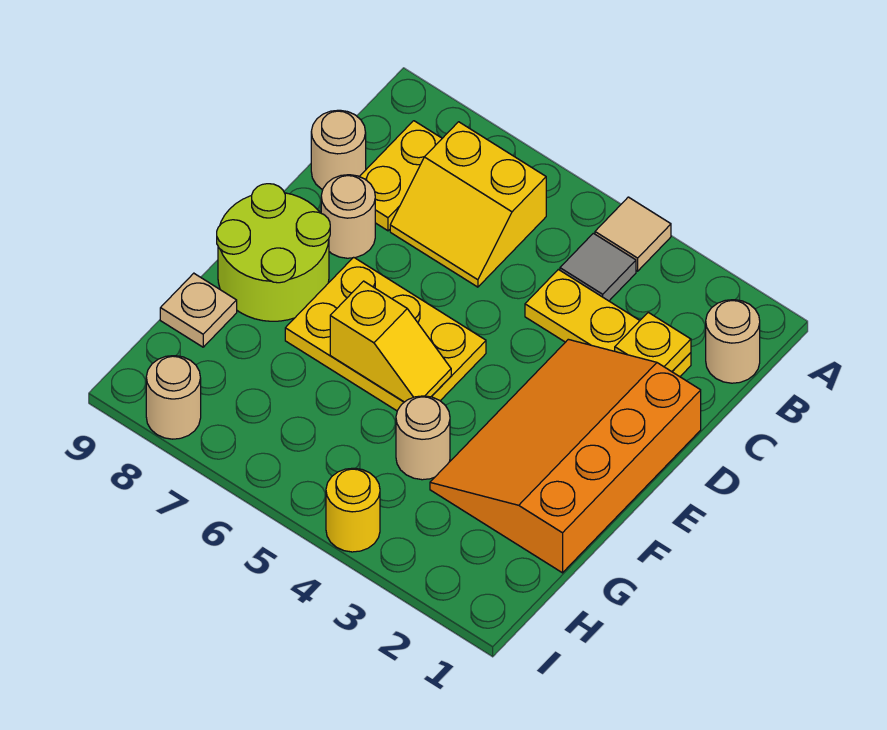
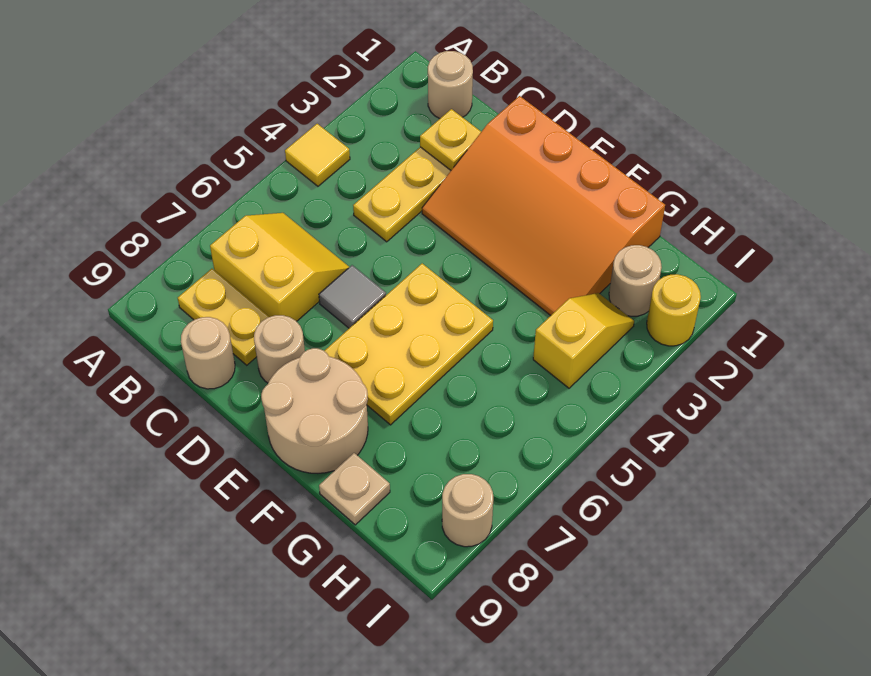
tan tile A4 level 1 -> yellow tile A4 level 1
grey tile B4 level 1 -> grey tile D6 level 1
yellow slope B6:C7 level 1 top B -> yellow slope B6:C7 level 1 top 7
lime round brick E8:F9 level 1 -> tan round brick E8:F9 level 1
yellow slope F5:F6 level 2 top 6 -> yellow slope H3:H4 level 1 top 4
tan round brick G4 level 1 -> tan round brick H2 level 1
yellow round brick I4 level 1 -> yellow round brick I2 level 1

